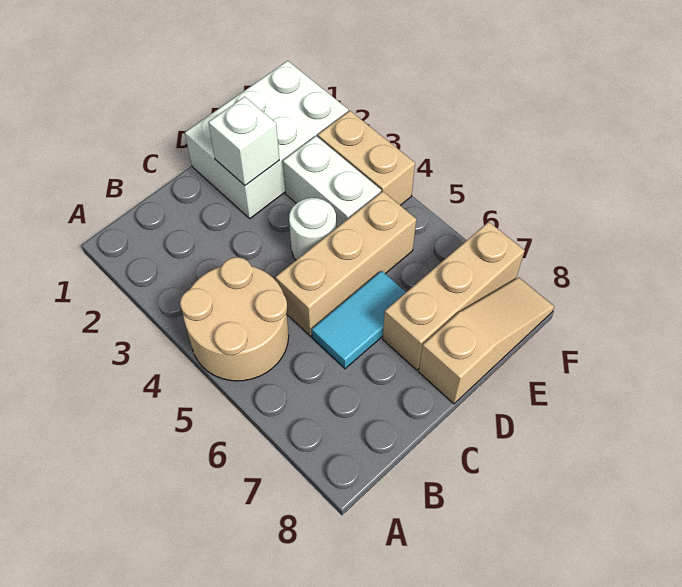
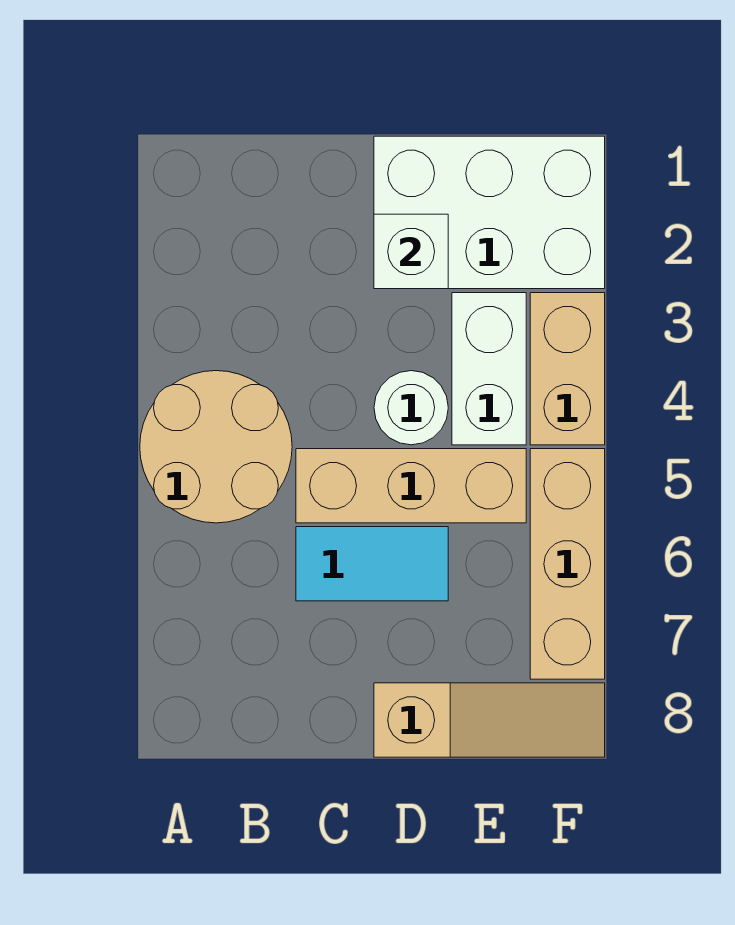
tan brick D7:F7 level 1 -> tan brick F5:F7 level 1

